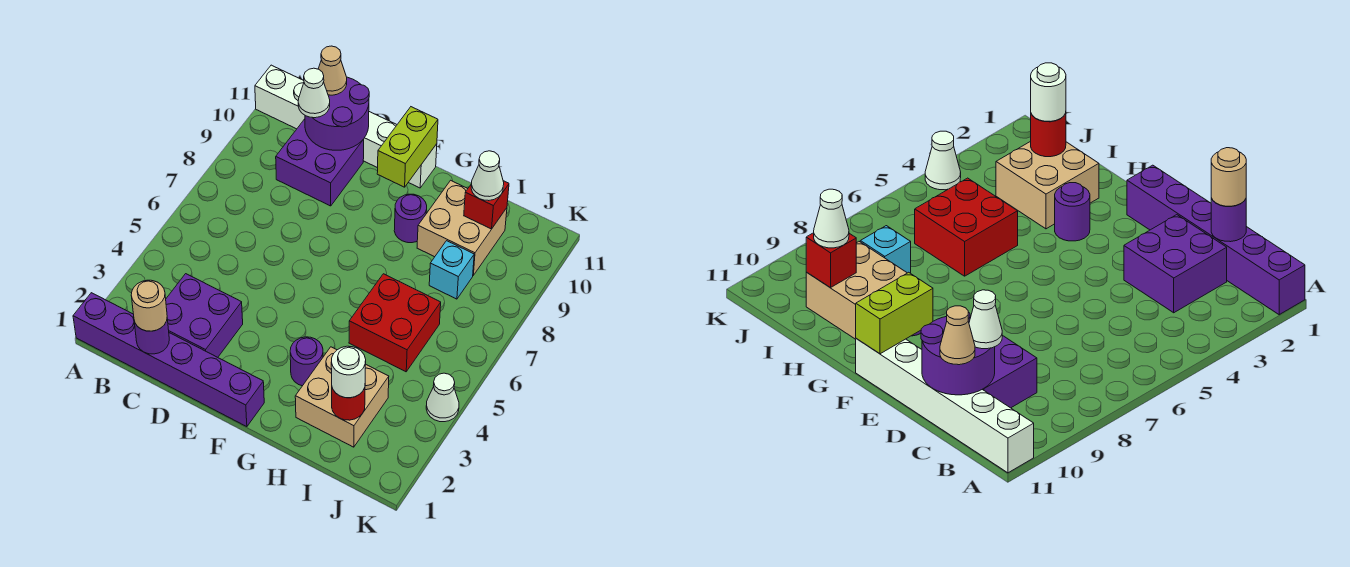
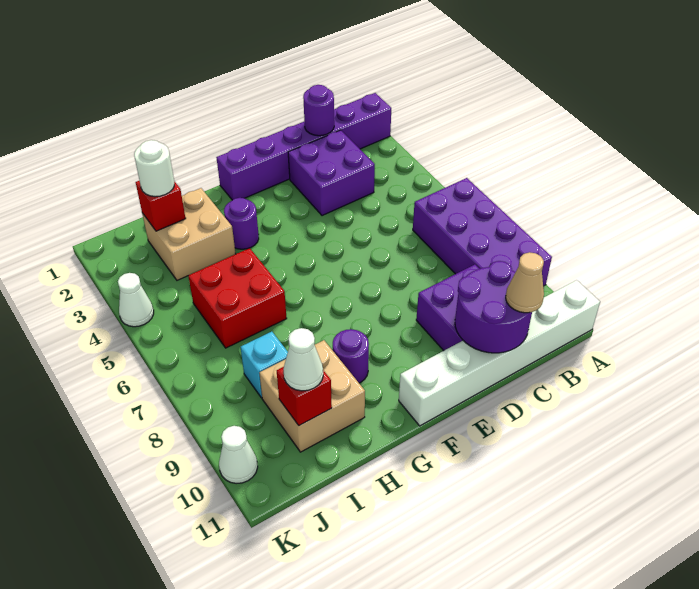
none -> purple brick A6:B9 level 1
tan round brick C1 level 3 -> none
white cone C10 level 3 -> white cone K10 level 1
lime brick F10:F11 level 2 -> none
red round brick I2 level 2 -> red brick I2 level 2

